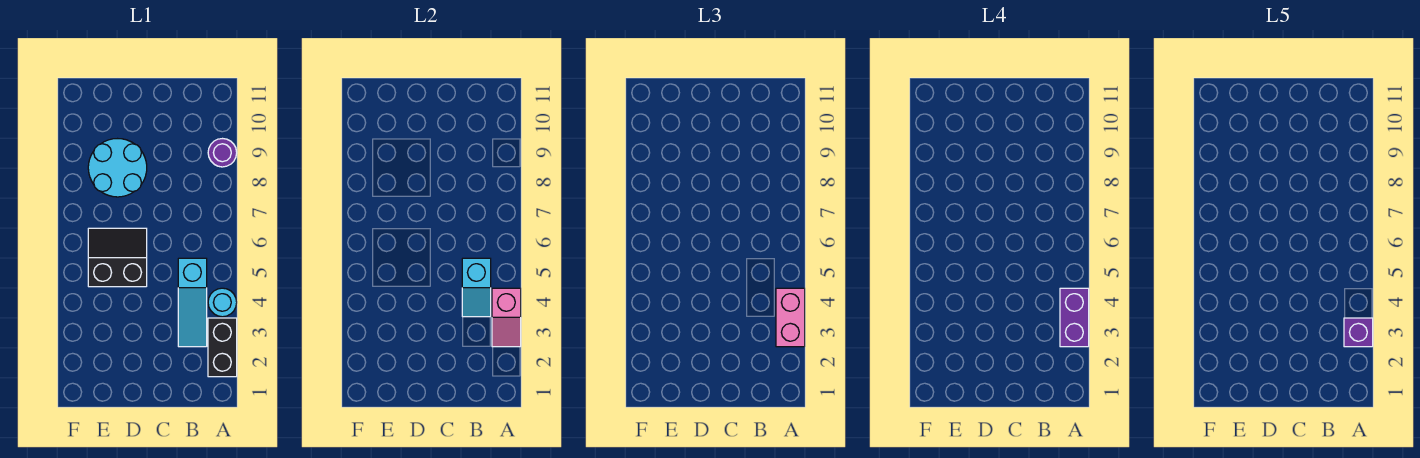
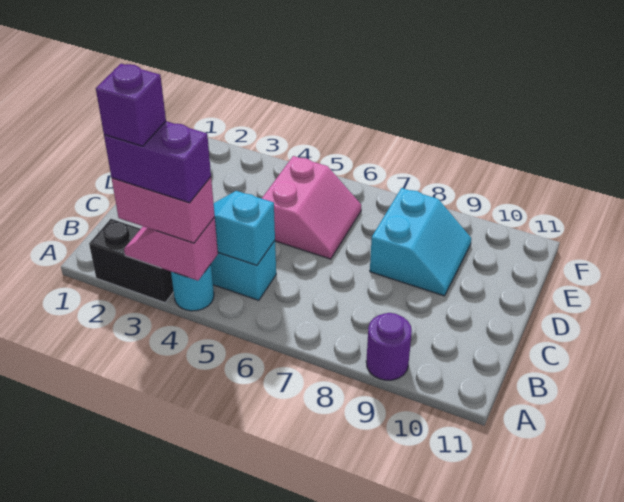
black slope D5:E6 level 1 top 5 -> pink slope D5:E6 level 1 top 5
cyan round brick D8:E9 level 1 -> cyan slope D8:E9 level 1 top 8

